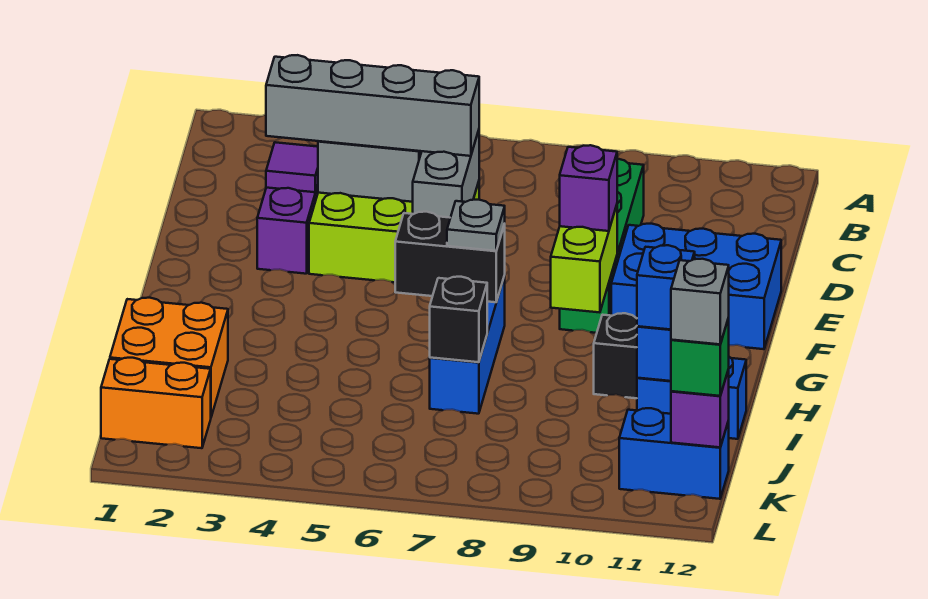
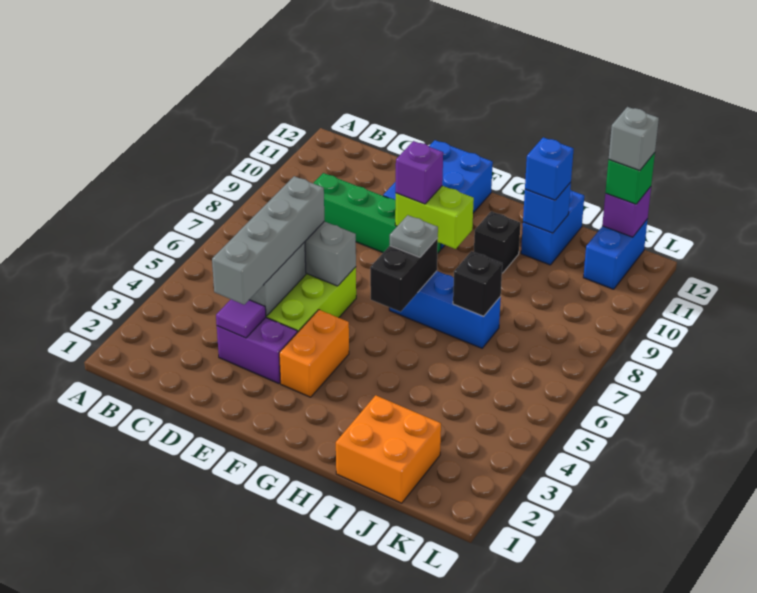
orange brick K1:K2 level 1 -> orange brick F3:F4 level 1

